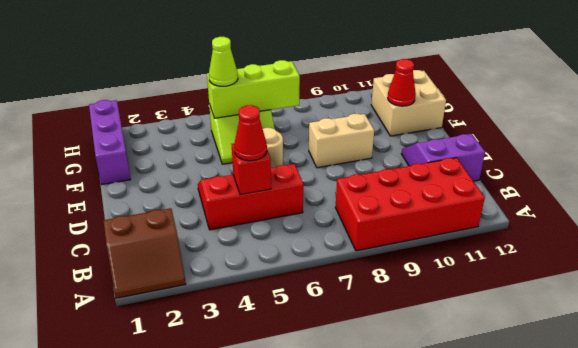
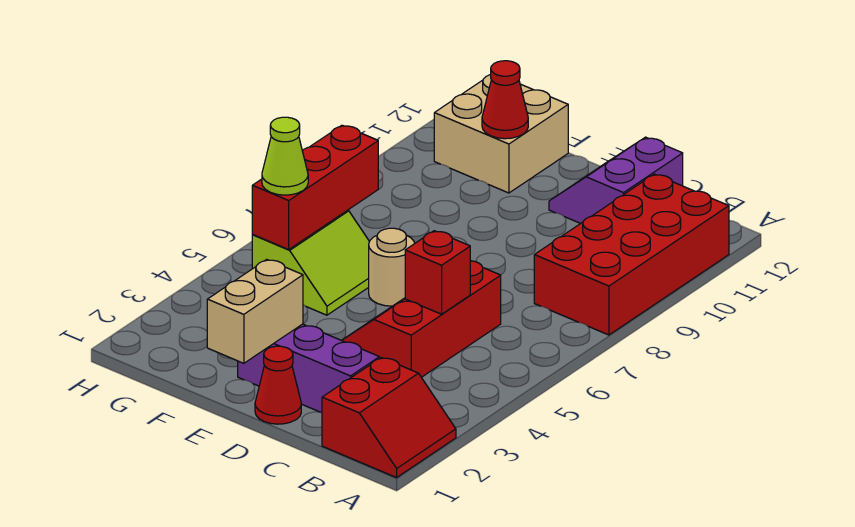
brown slope A1:B2 level 1 top B -> red slope A1:B2 level 1 top B
red cone C5 level 3 -> red cone D1 level 1
tan brick E8:E9 level 1 -> tan brick E1:E2 level 2
purple brick F1:H1 level 1 -> purple brick C2:E2 level 1
lime brick G5:G7 level 2 -> red brick G5:G7 level 2

